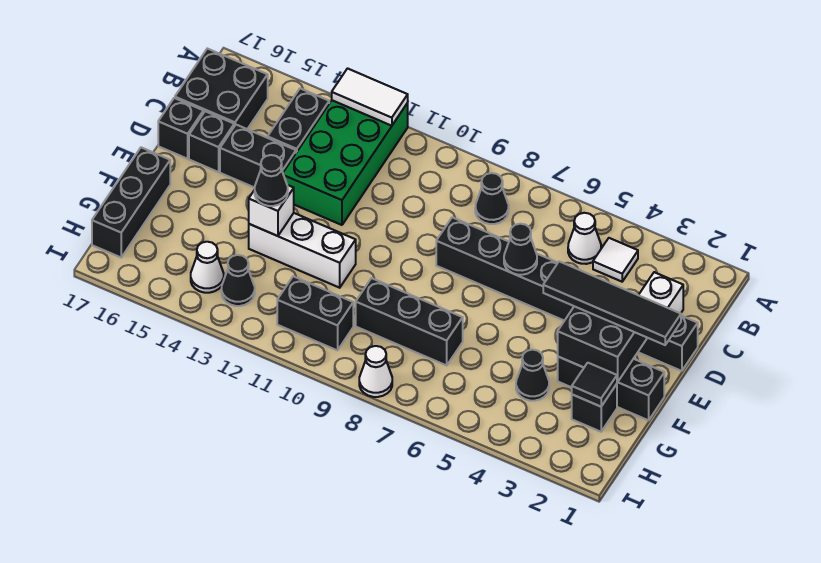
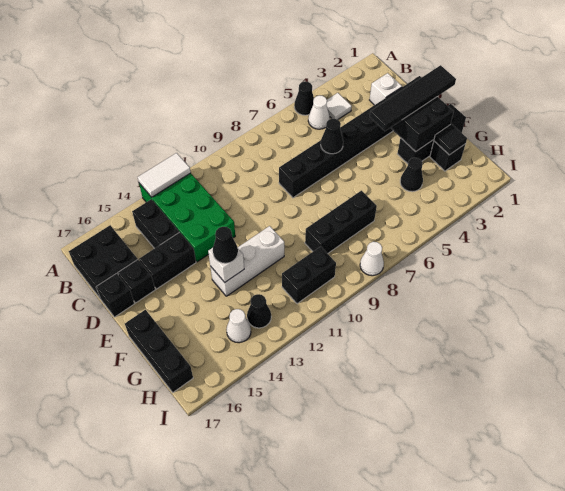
black cone B8 level 1 -> black cone A5 level 1

